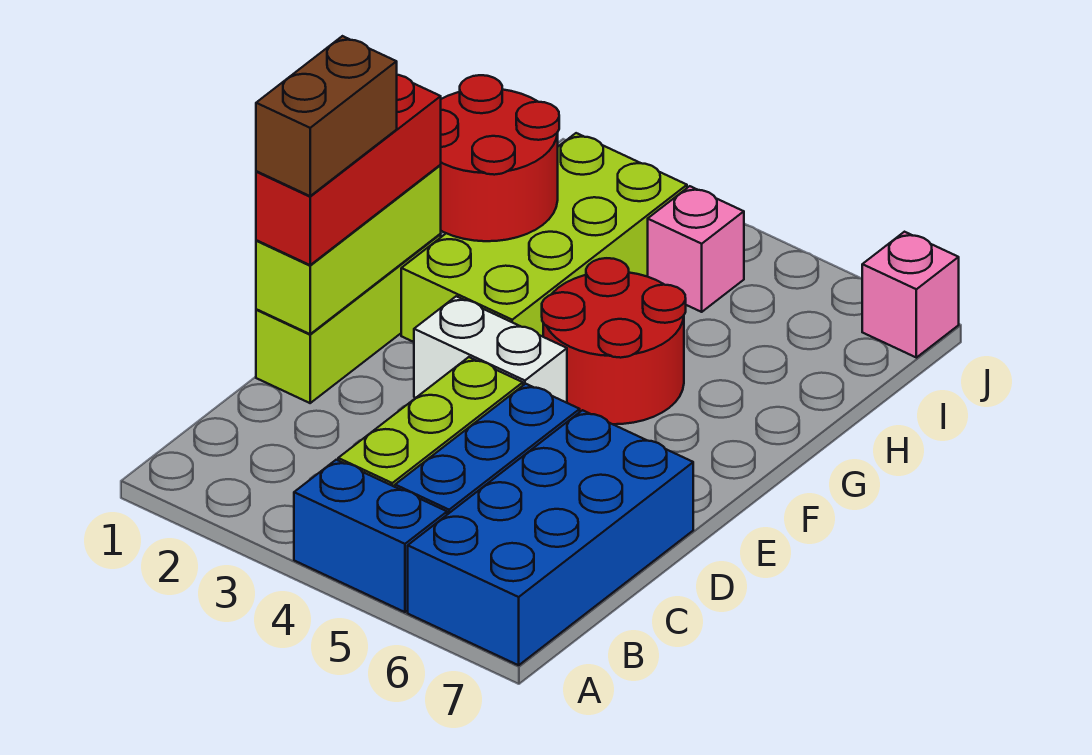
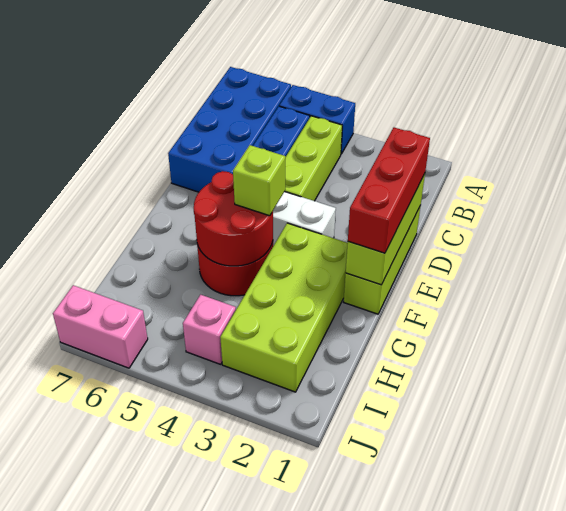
brown brick D1:E1 level 4 -> none
none -> lime brick F4 level 3
red round brick G1:H2 level 2 -> red round brick F4:G5 level 2
pink brick J7 level 1 -> pink brick J6:J7 level 1

